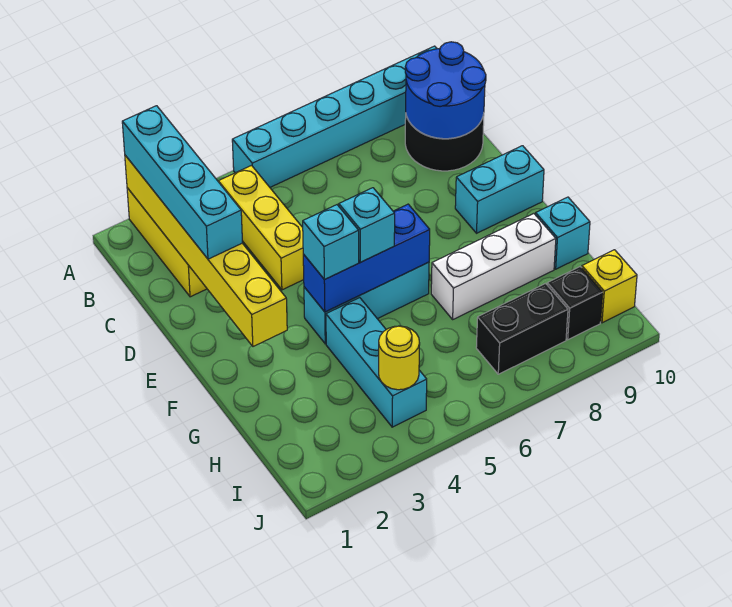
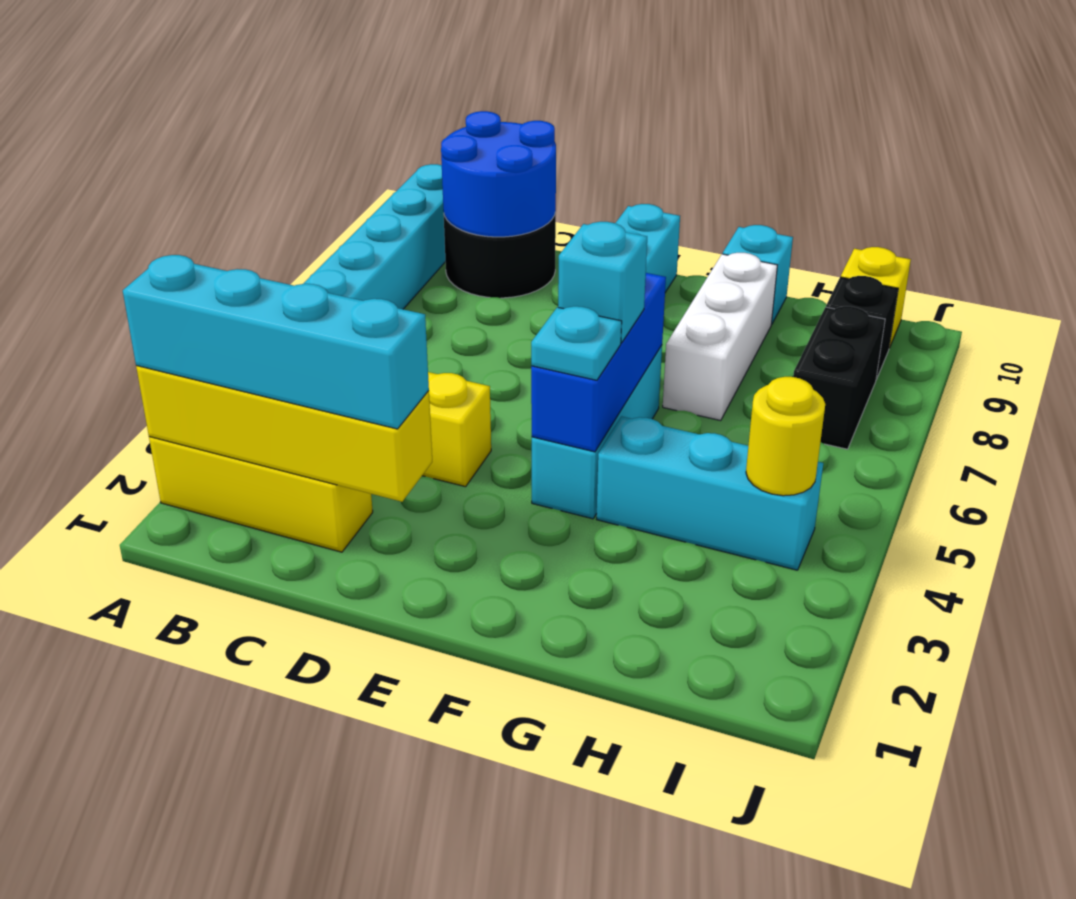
yellow brick A2:F2 level 2 -> yellow brick A2:D2 level 2
cyan brick F4 level 3 -> cyan plate F4 level 3

